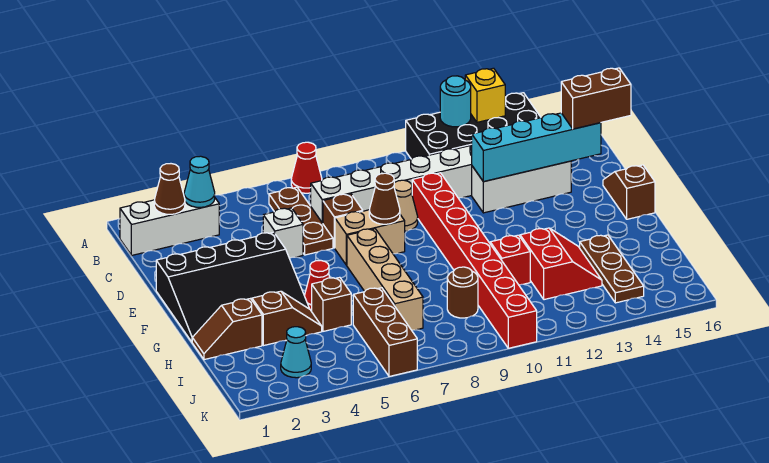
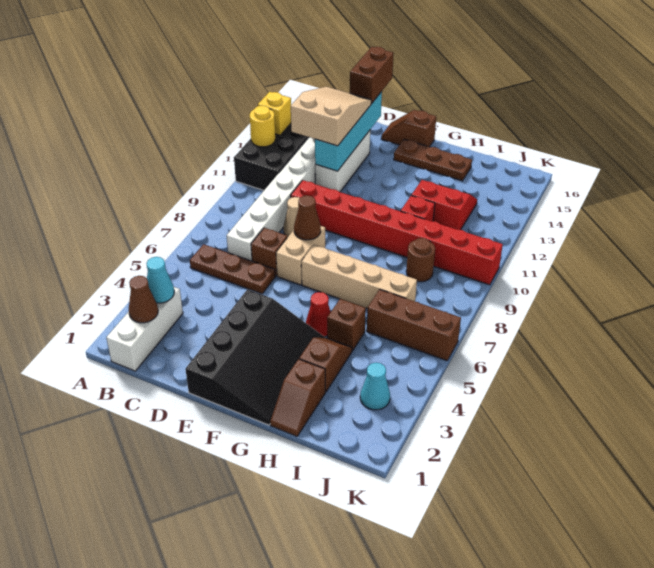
red cone A7 level 1 -> none
cyan round brick A12 level 2 -> yellow round brick A12 level 2
none -> tan slope C12:D14 level 3 top 12
white brick D5 level 1 -> none
brown plate H14:J14 level 1 -> brown plate F15:H15 level 1

